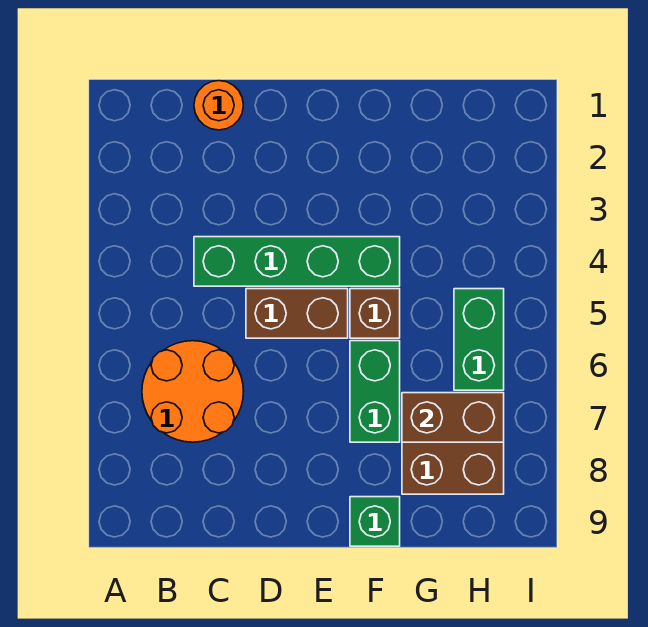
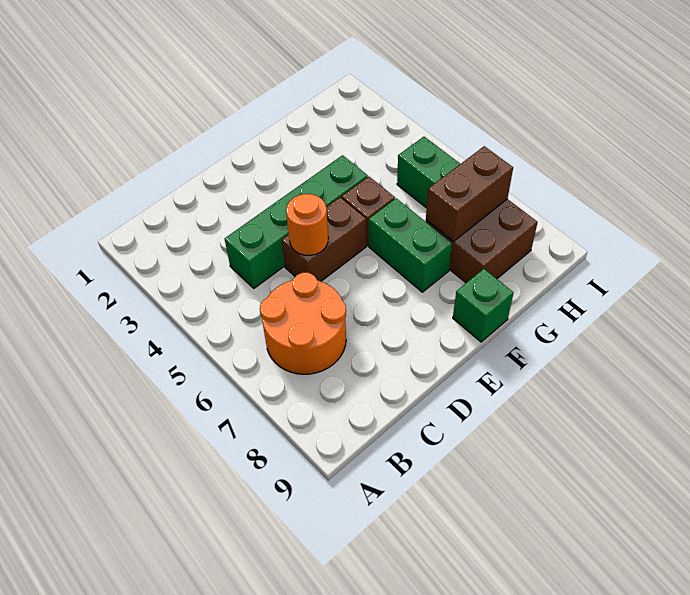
orange round brick C1 level 1 -> orange round brick D5 level 2

